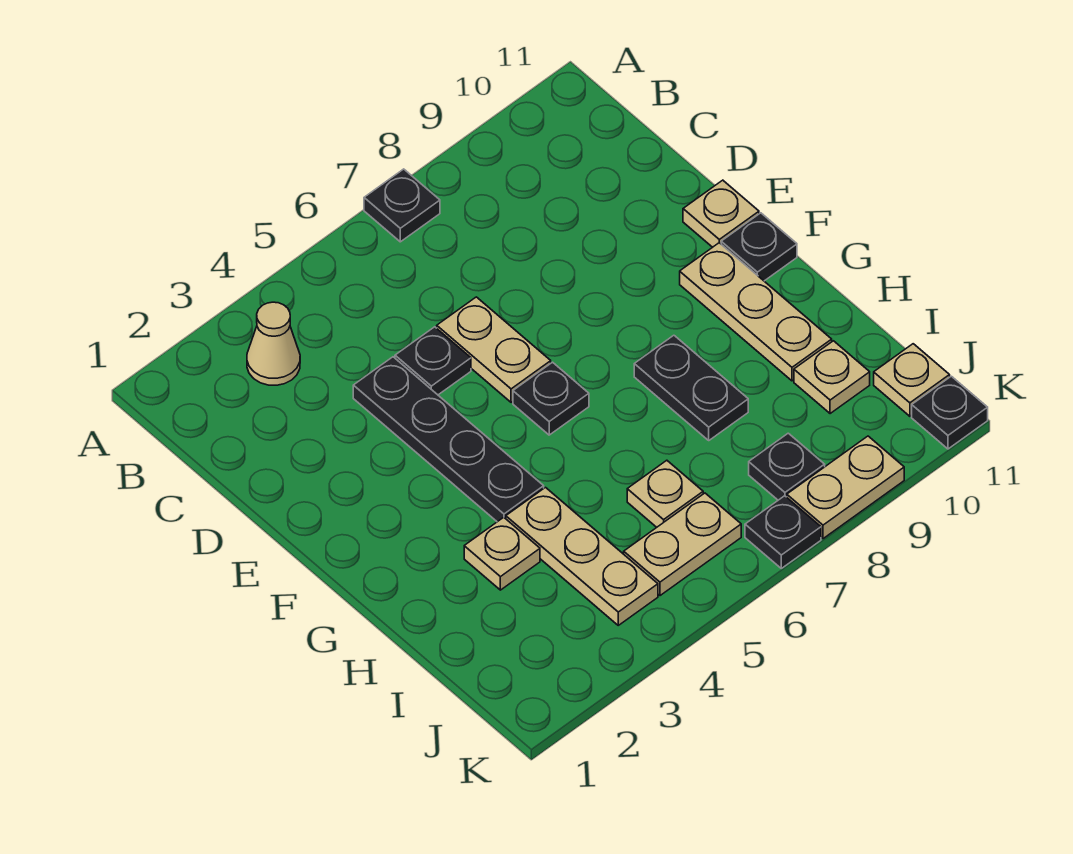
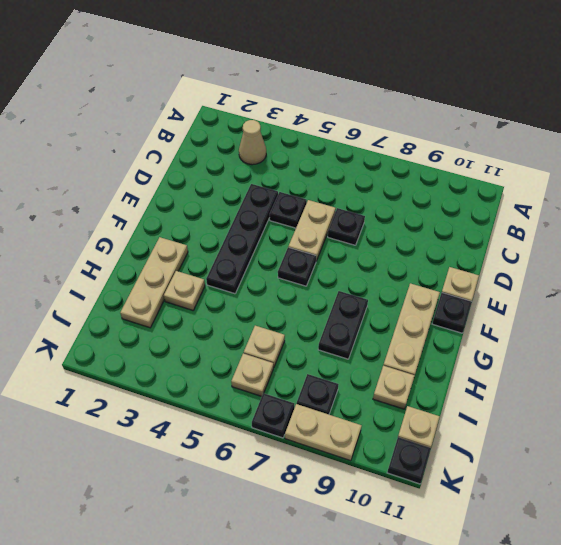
black plate A7 level 1 -> black plate D7 level 1
tan plate H4:J4 level 1 -> tan plate G2:I2 level 1
tan plate J5:J6 level 1 -> tan plate J6 level 1

